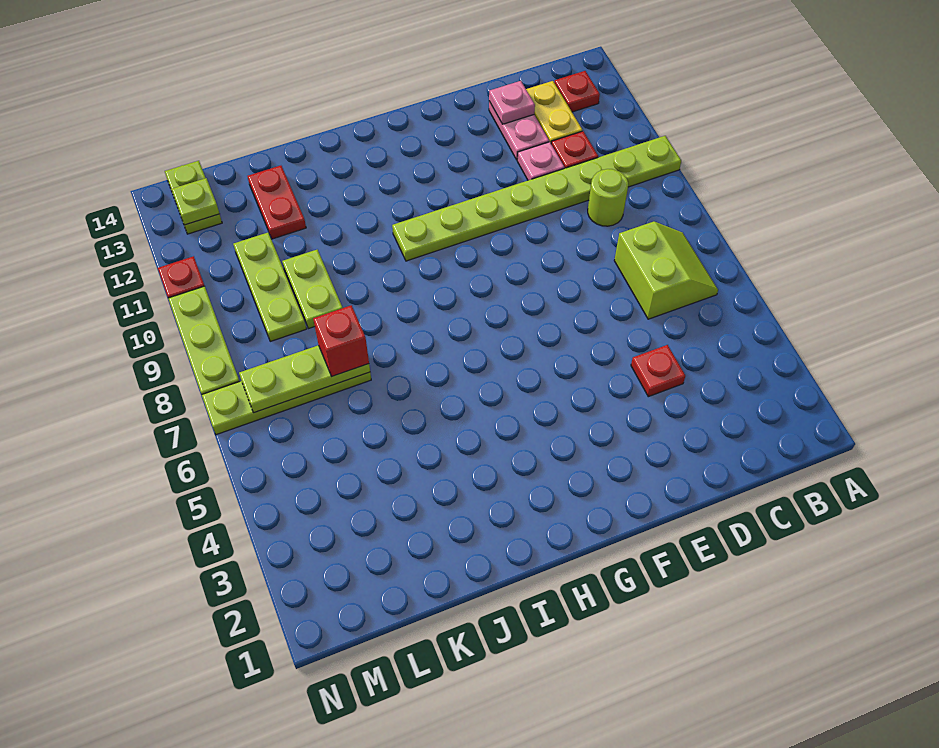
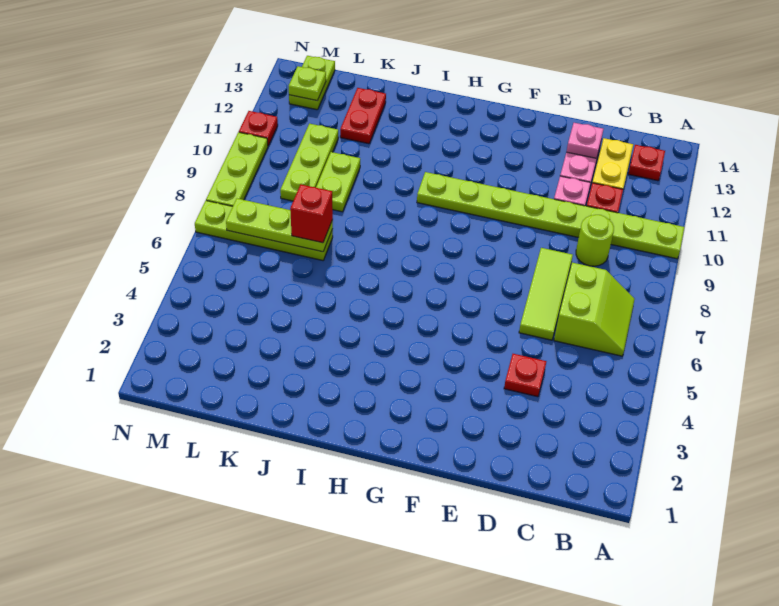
none -> lime tile D6:D8 level 1

